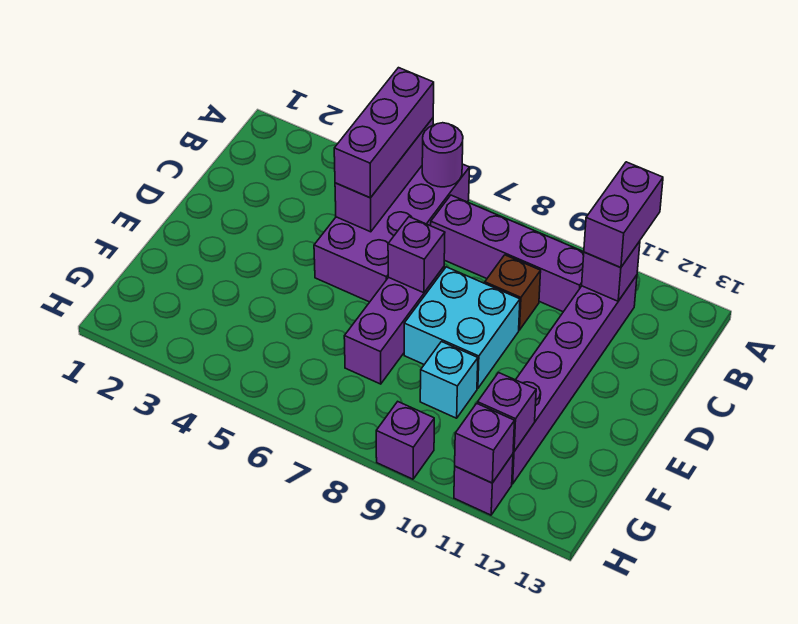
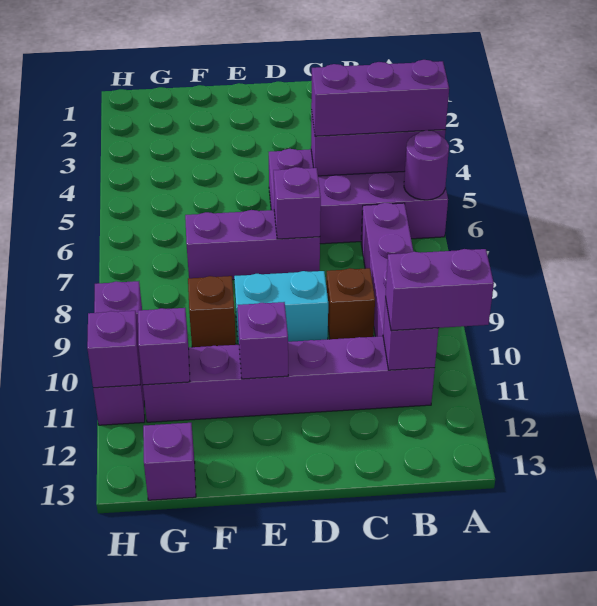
cyan brick D8:E9 level 1 -> cyan brick D9:E9 level 1
none -> purple brick E11 level 2
cyan brick F9 level 1 -> brown brick F9 level 1
none -> purple brick G13 level 1

